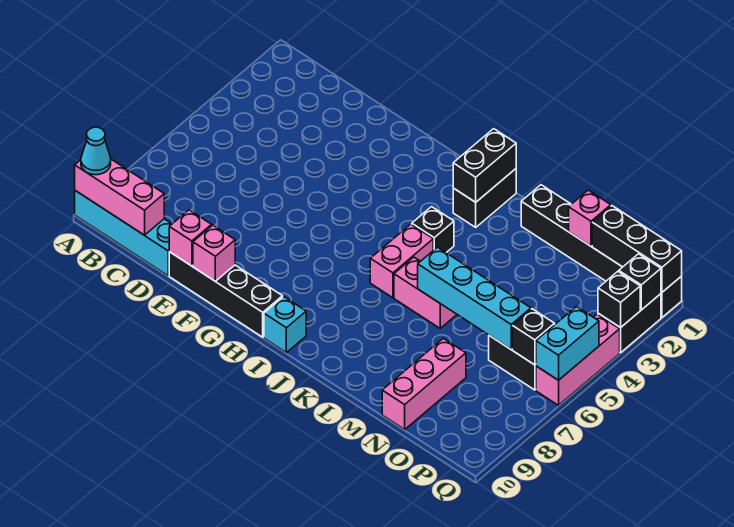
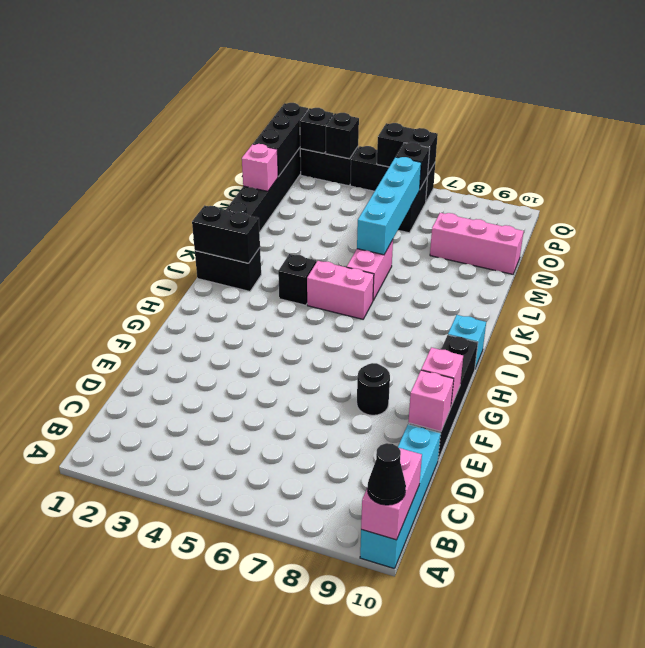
pink brick A10:C10 level 2 -> pink brick A10:B10 level 2
cyan cone A10 level 3 -> black cone A10 level 3
none -> black round brick F8 level 1
pink brick Q4:Q6 level 1 -> black brick Q4:Q6 level 1
cyan brick Q5:Q6 level 2 -> black brick Q5:Q6 level 2

